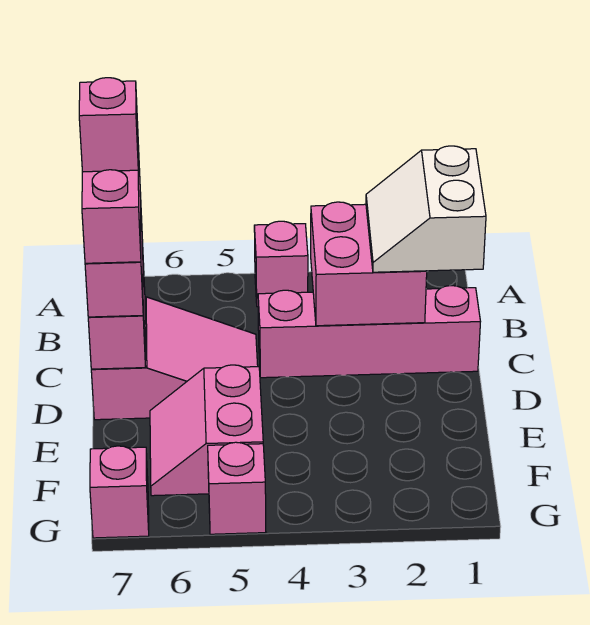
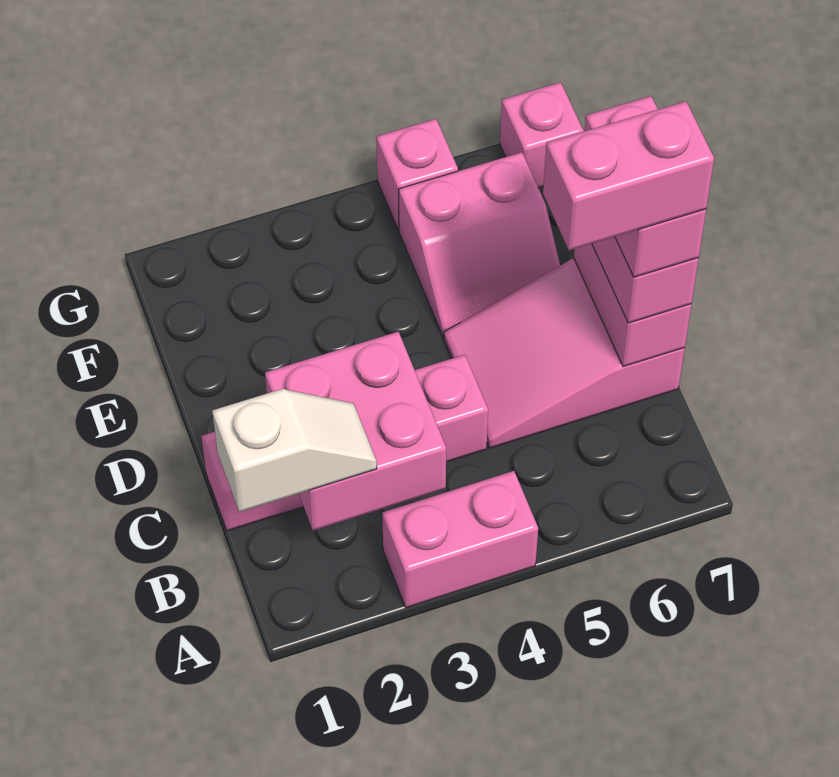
pink brick A4 level 1 -> pink brick A3:A4 level 1
white slope B1:C2 level 3 top 1 -> white slope B1:B2 level 3 top 1
pink brick C7 level 5 -> pink brick C6:C7 level 5
pink slope E5:F6 level 1 top 5 -> pink slope E5:F6 level 1 top F

